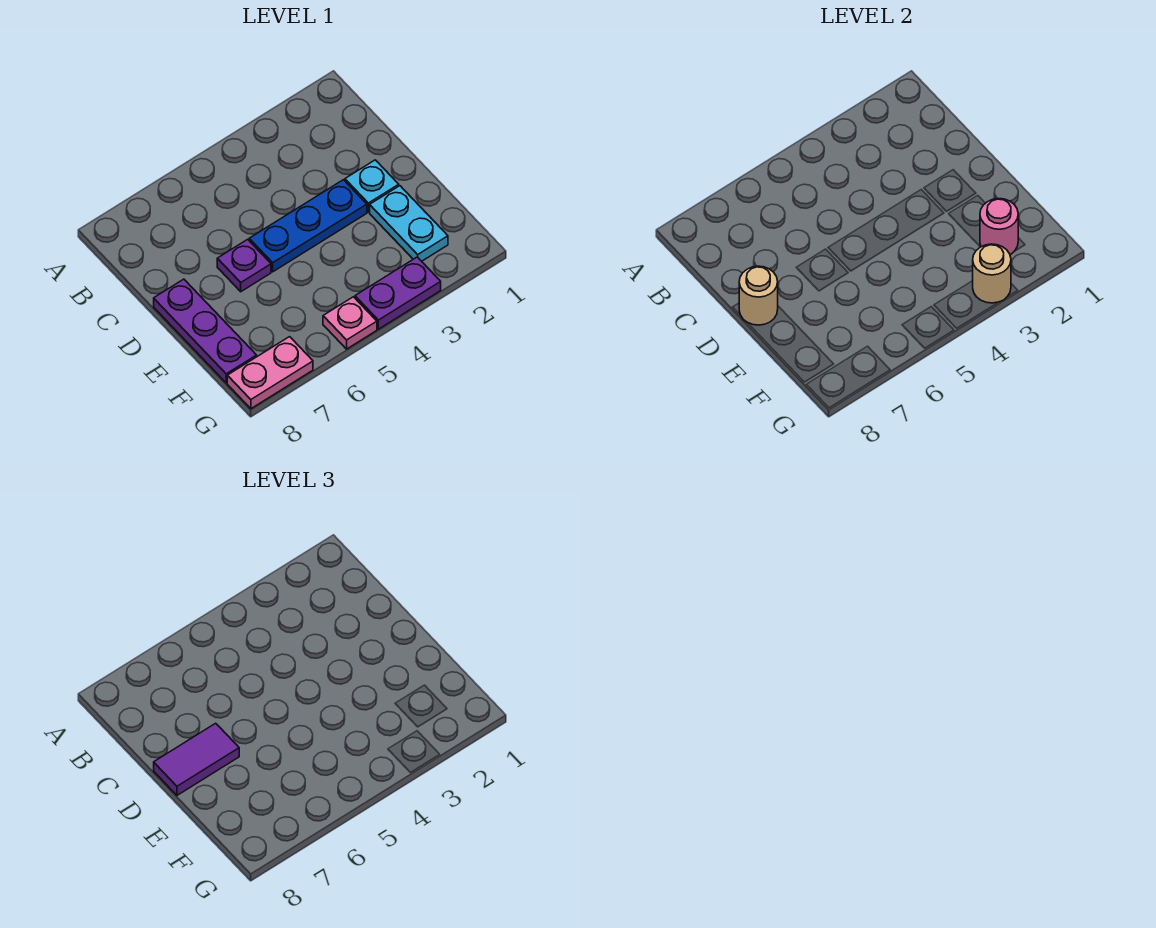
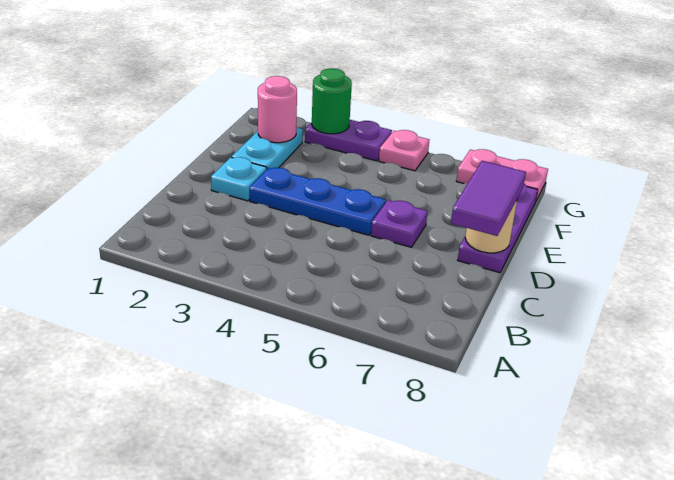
purple tile D7:D8 level 3 -> purple tile C8:D8 level 3
tan round brick G3 level 2 -> green round brick G3 level 2

